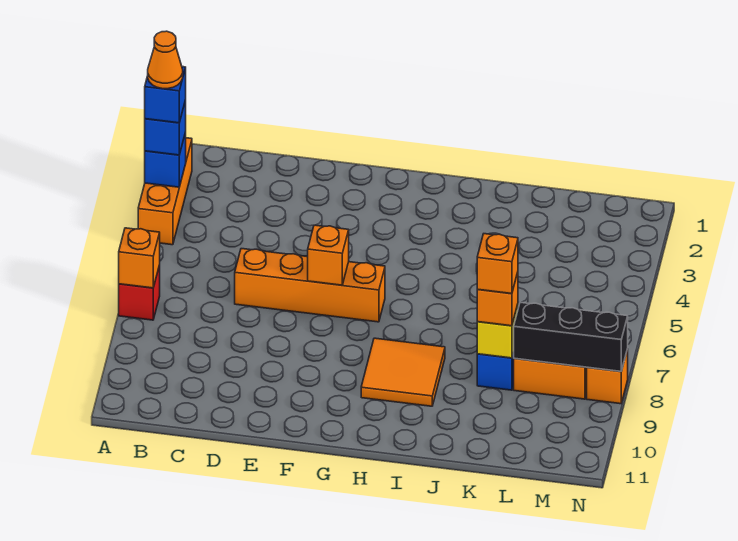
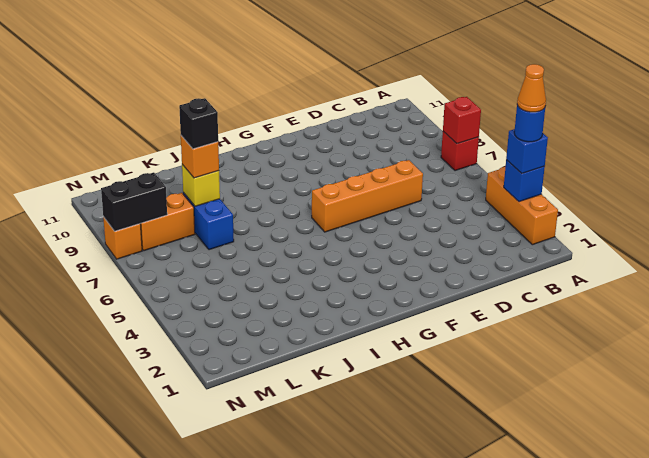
blue brick A3 level 4 -> blue round brick A3 level 4
orange brick A7 level 2 -> red brick A7 level 2
orange brick F6 level 2 -> none
orange tile H8:I9 level 1 -> none
orange brick K8 level 4 -> black brick K8 level 4
black brick L8:N8 level 2 -> black brick M8:N8 level 2

